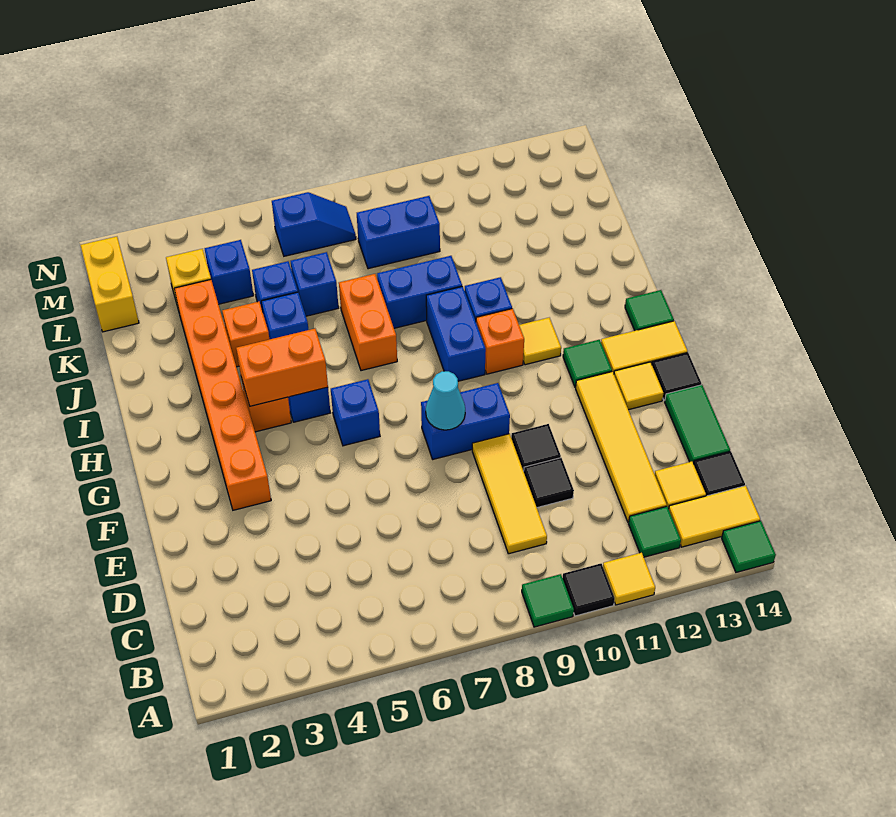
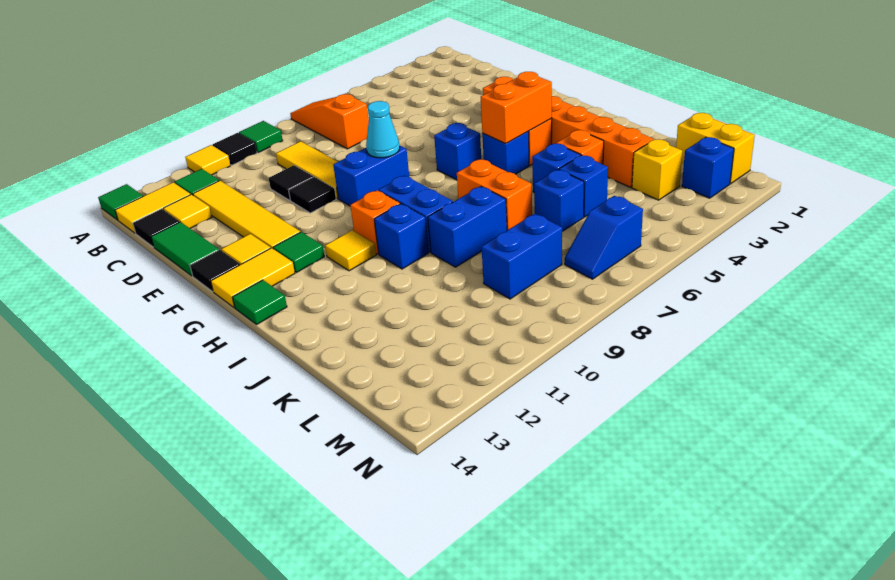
none -> orange slope A7:C7 level 1 top C
blue brick L4 level 1 -> blue brick M2 level 1

